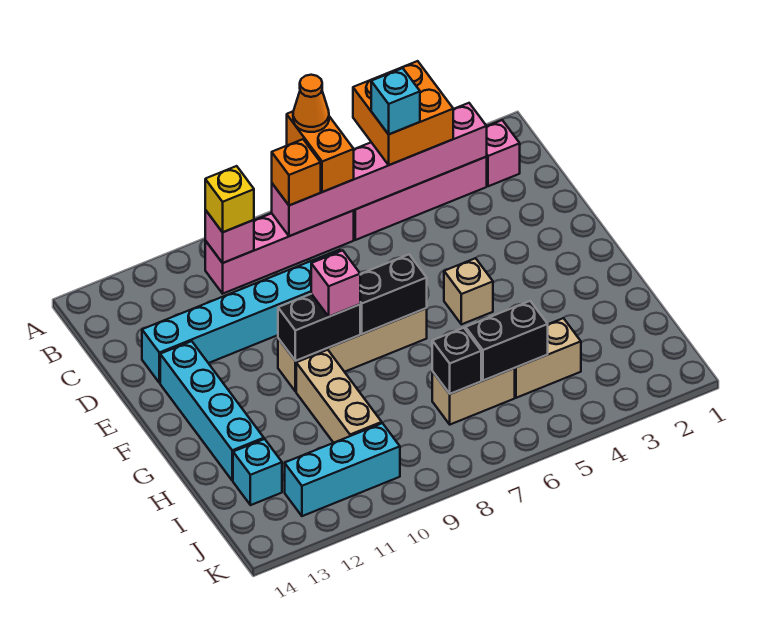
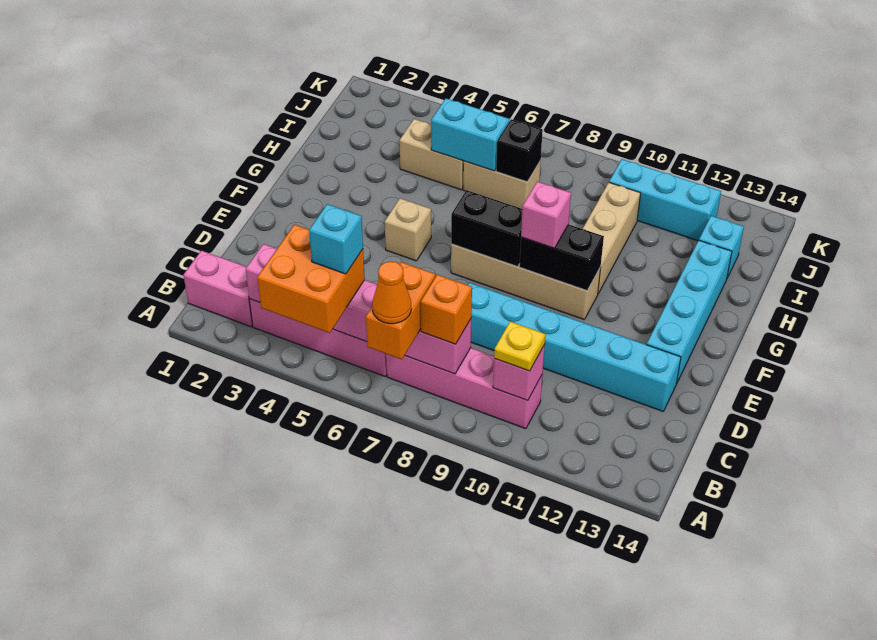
pink brick B2 level 1 -> pink brick B1:B2 level 1
yellow brick B10 level 3 -> yellow plate B10 level 3
black brick I5:I6 level 2 -> cyan brick I5:I6 level 2

